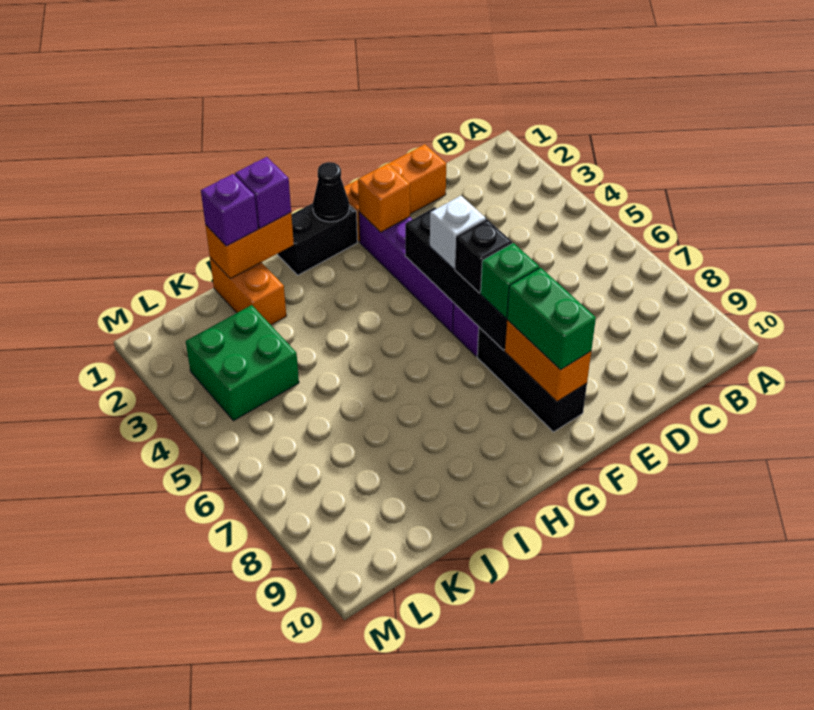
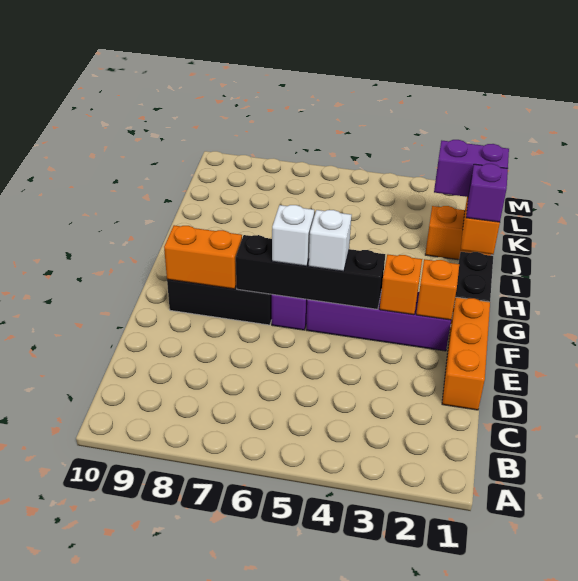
none -> orange brick F3 level 2
black brick F6 level 3 -> white brick F6 level 3
green brick F7 level 3 -> none
green brick F8:F9 level 3 -> none
black cone G1 level 2 -> none
purple brick J1 level 3 -> purple brick J1:J2 level 3
green brick K3:L4 level 1 -> none

